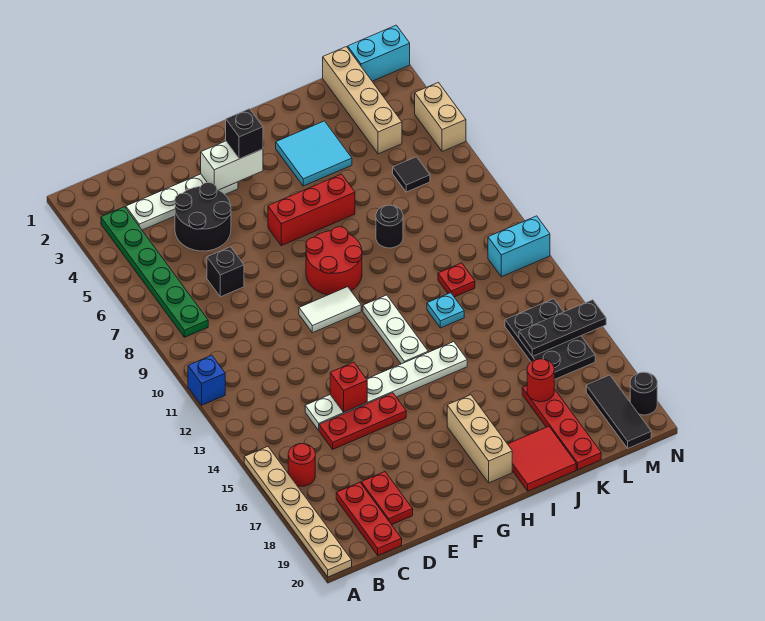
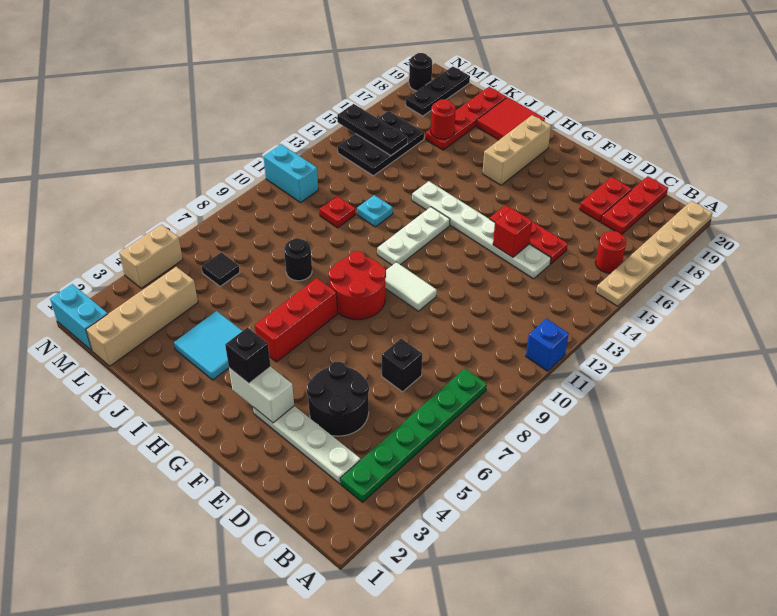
red brick G6:I6 level 1 -> red brick H5:H7 level 1
black tile M18:M20 level 1 -> black plate M18:M20 level 1

